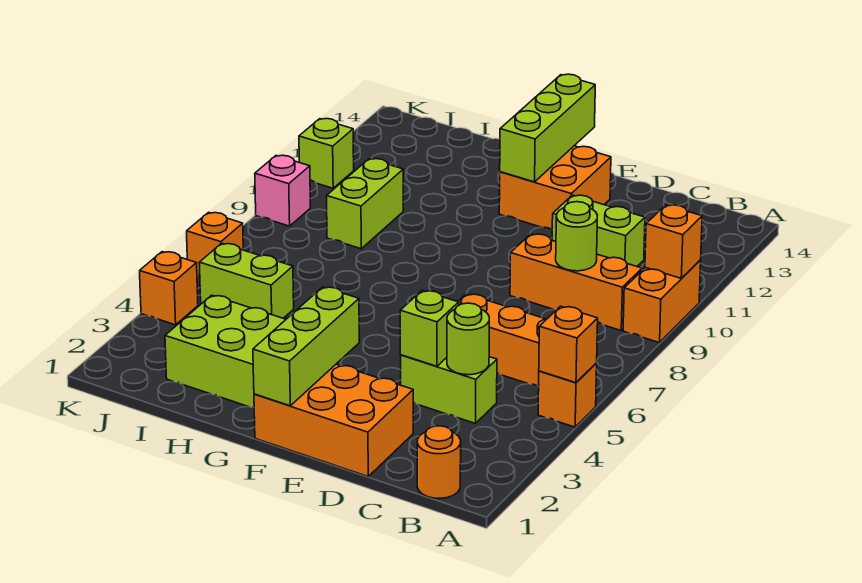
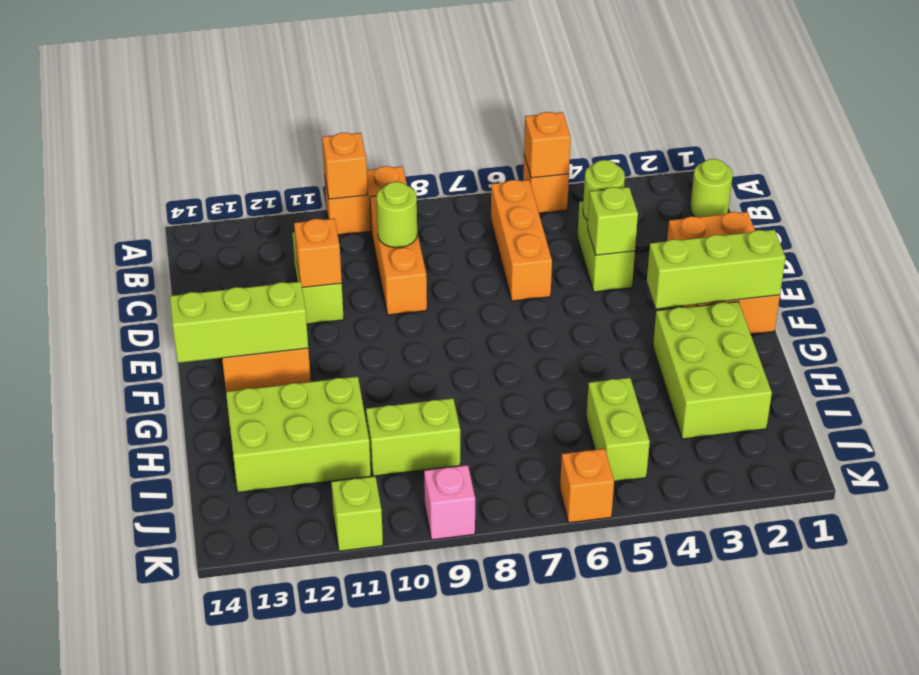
orange round brick B1 level 1 -> lime round brick B1 level 1
none -> lime brick H11:I13 level 1
orange brick K4 level 1 -> orange brick D11 level 2

